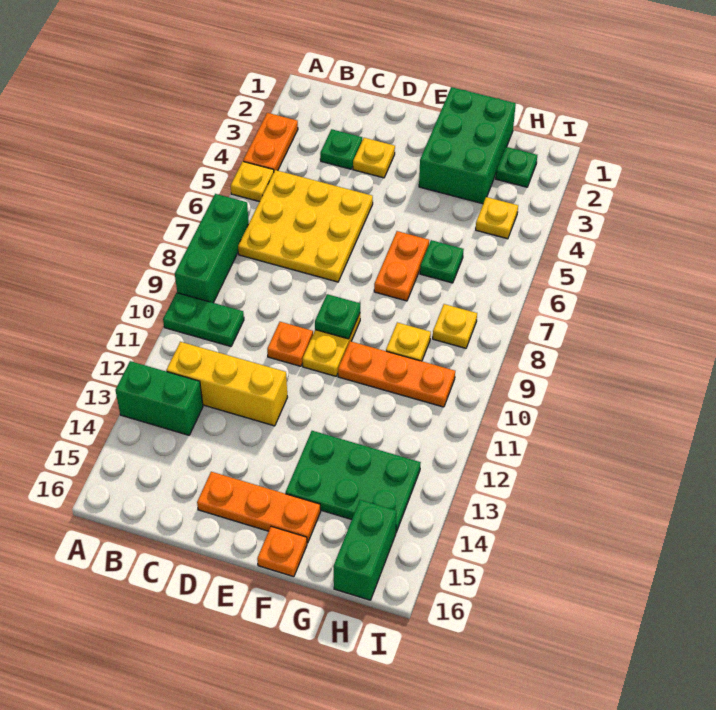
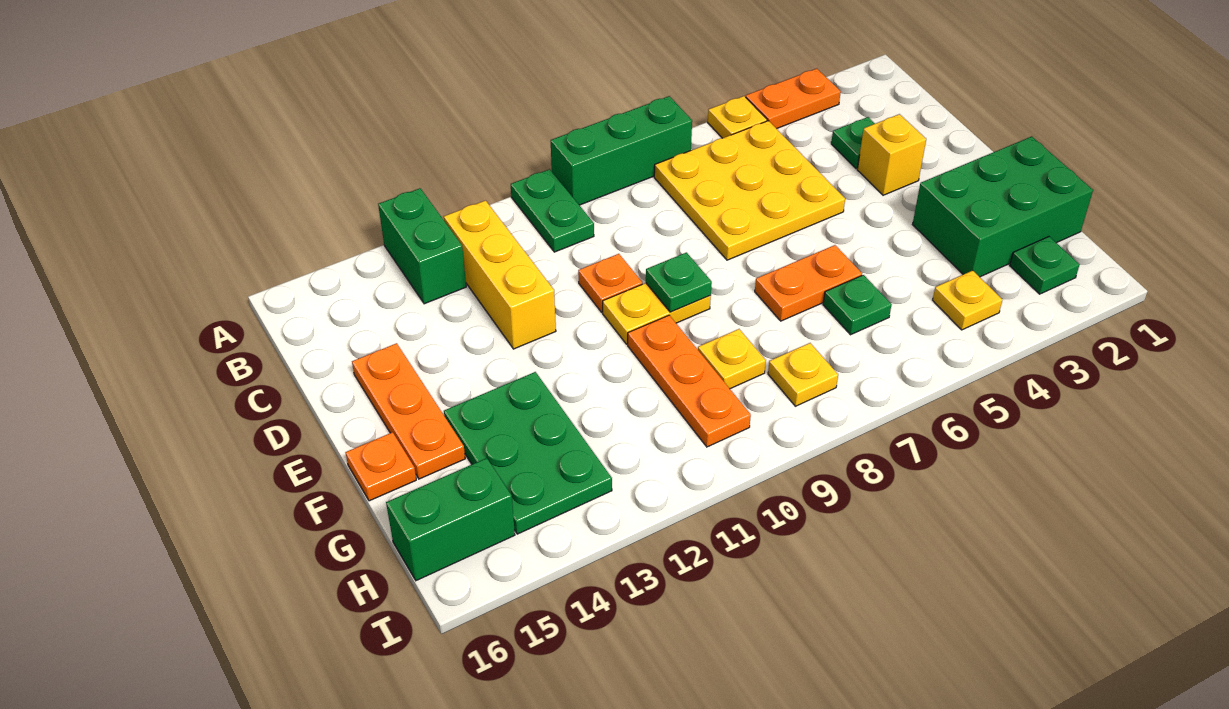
yellow plate D3 level 1 -> yellow brick D3 level 1

